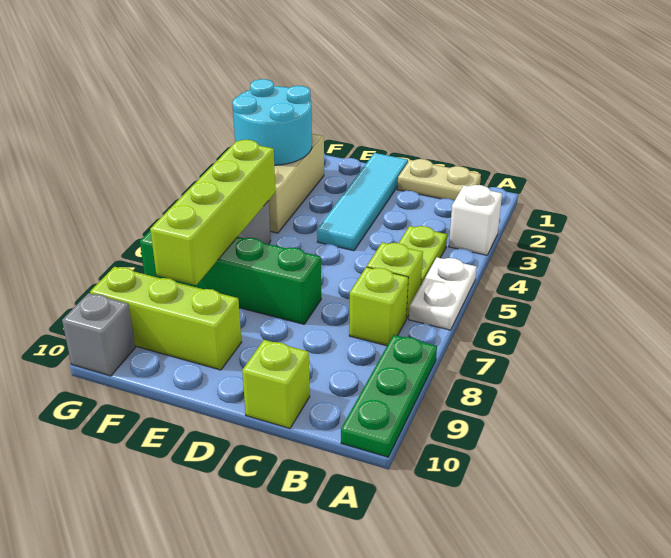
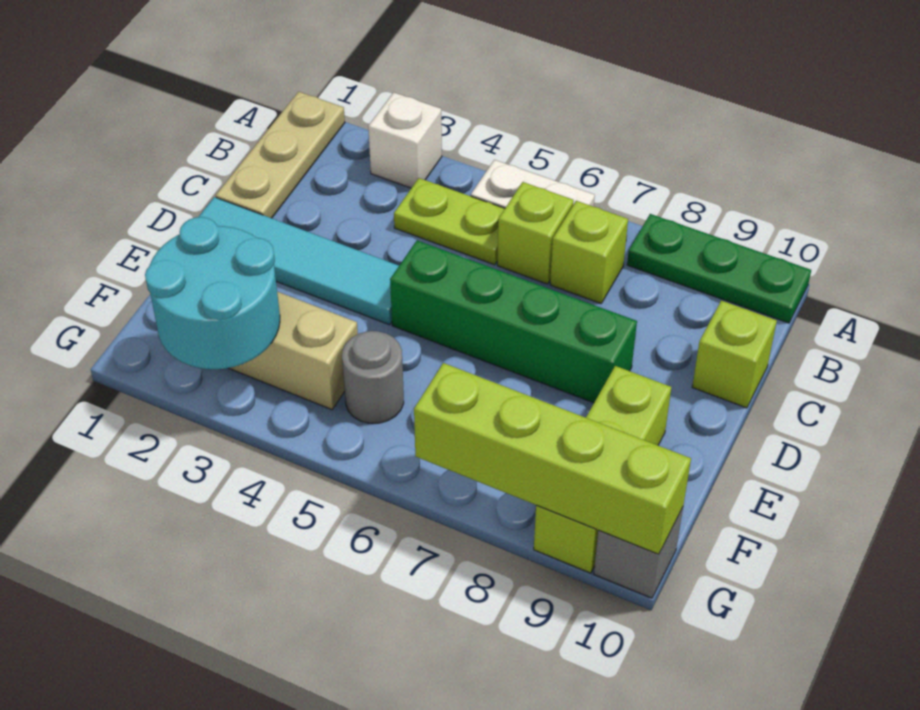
tan plate B1:C1 level 1 -> tan plate A1:C1 level 1
green brick D7:G7 level 1 -> green brick D5:D8 level 1
lime brick F5:F8 level 2 -> lime brick G7:G10 level 2

